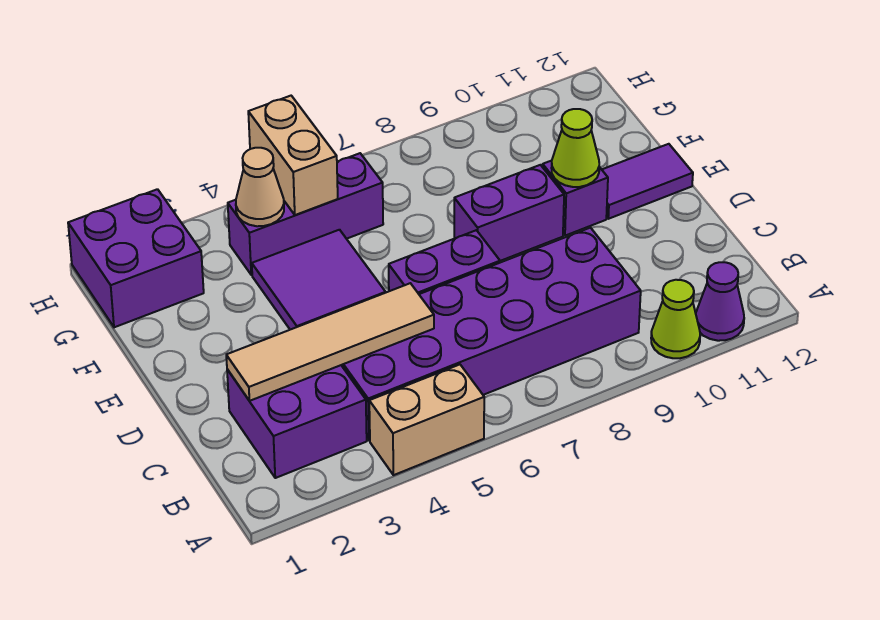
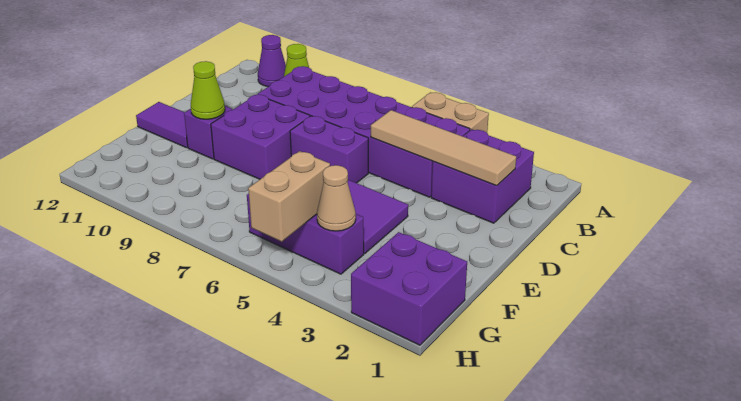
purple brick E8:E9 level 1 -> purple brick D8:E9 level 1

